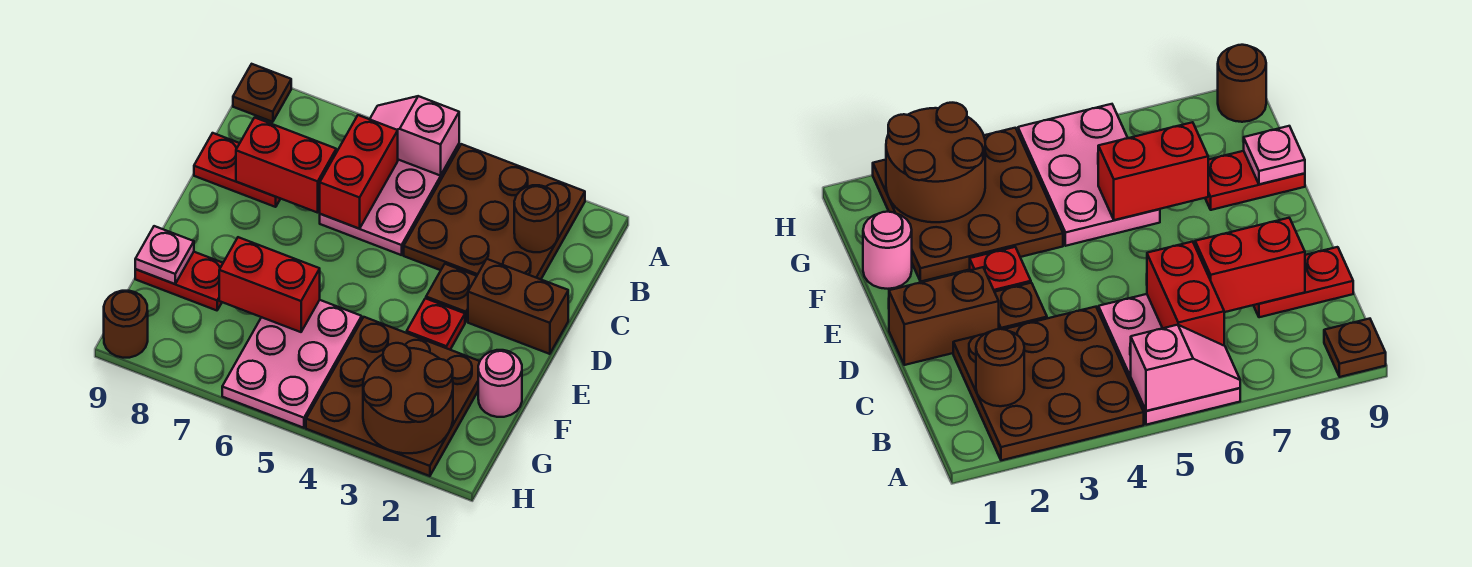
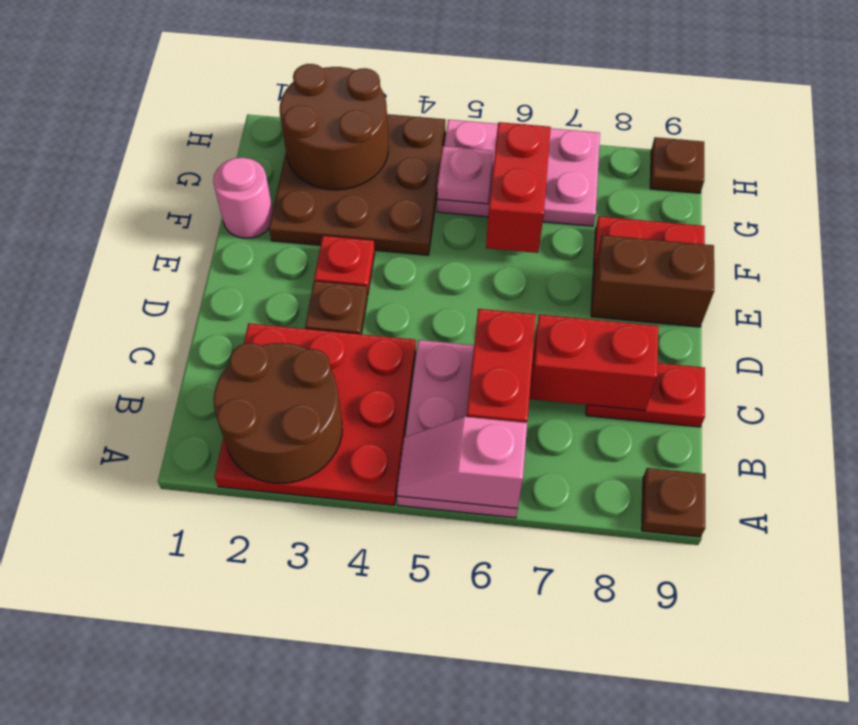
brown plate A2:C4 level 1 -> red plate A2:C4 level 1
pink slope A5:A6 level 2 top 5 -> pink slope A5:A6 level 2 top 6
brown round brick B2 level 2 -> brown round brick A2:B3 level 2
brown brick D1:D2 level 1 -> brown brick E8:E9 level 1
pink plate F5:H6 level 1 -> pink plate G5:H7 level 1
red brick F6:F7 level 2 -> red brick F6:G6 level 2
pink plate F9 level 2 -> pink plate G5 level 2
brown round brick H9 level 1 -> brown plate H9 level 1

